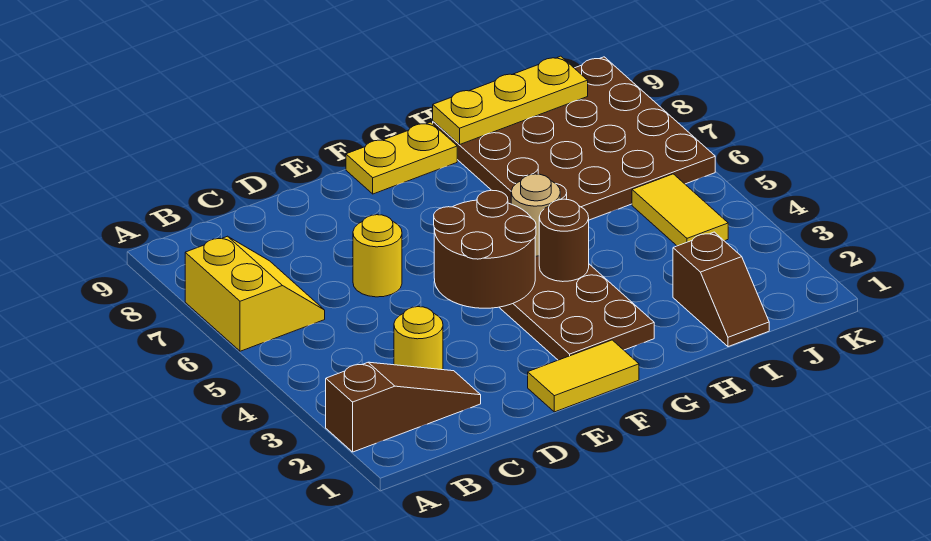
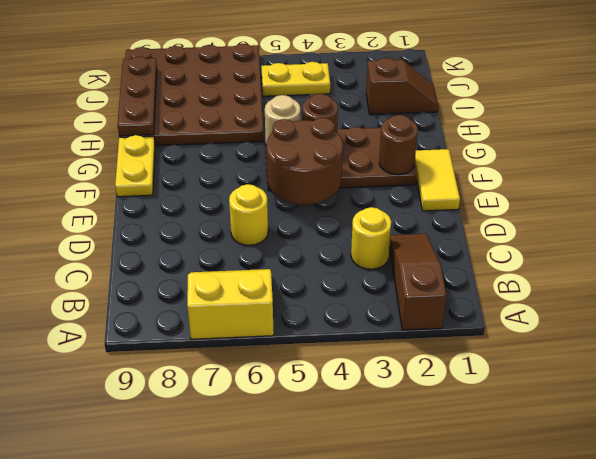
none -> brown round brick F2 level 2
yellow plate H9:J9 level 2 -> brown plate H9:J9 level 2
yellow tile J4:J5 level 1 -> yellow plate J4:J5 level 1

